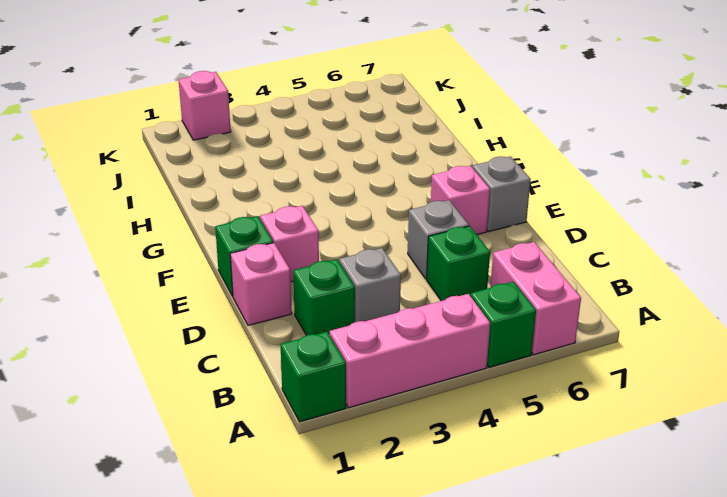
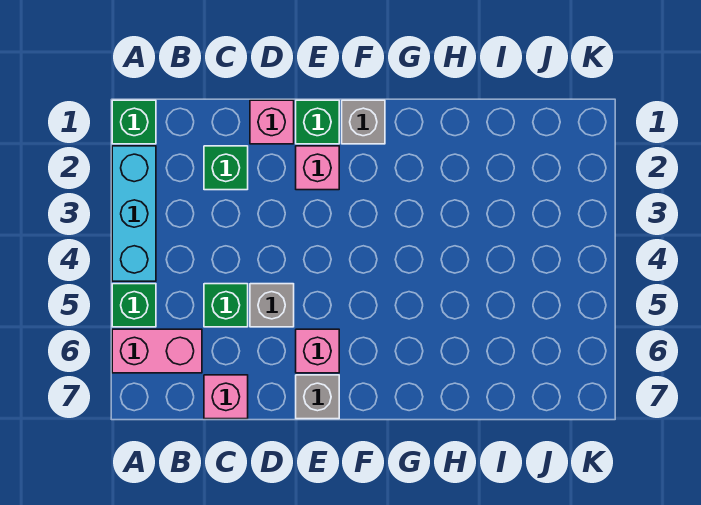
pink brick A2:A4 level 1 -> cyan brick A2:A4 level 1
grey brick C3 level 1 -> grey brick F1 level 1
pink brick K2 level 1 -> pink brick C7 level 1

